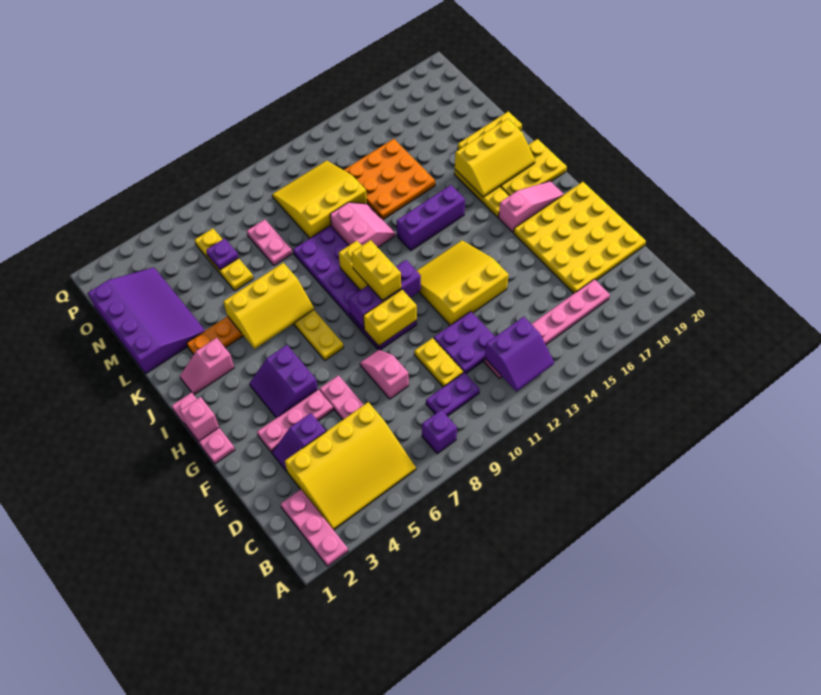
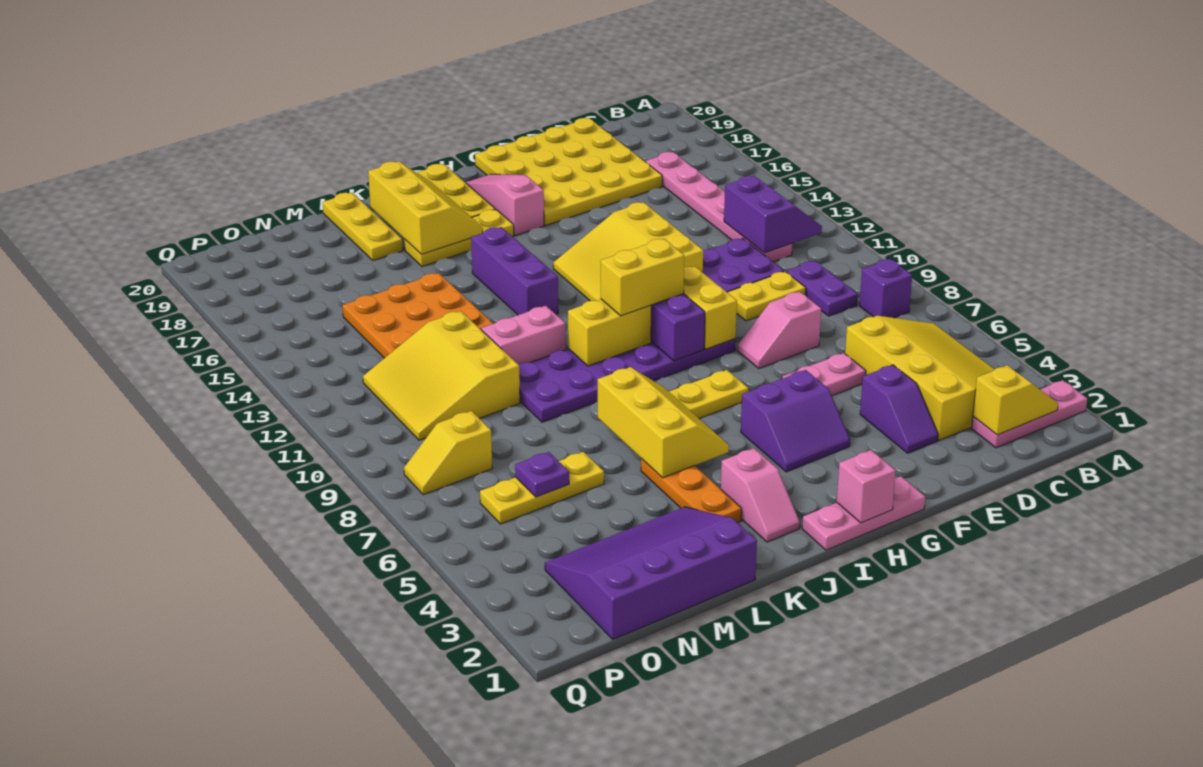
none -> yellow slope B2:C2 level 2 top C
pink plate F3:F5 level 1 -> none
pink plate M8:N8 level 1 -> none
none -> yellow slope O8:P8 level 1 top O

